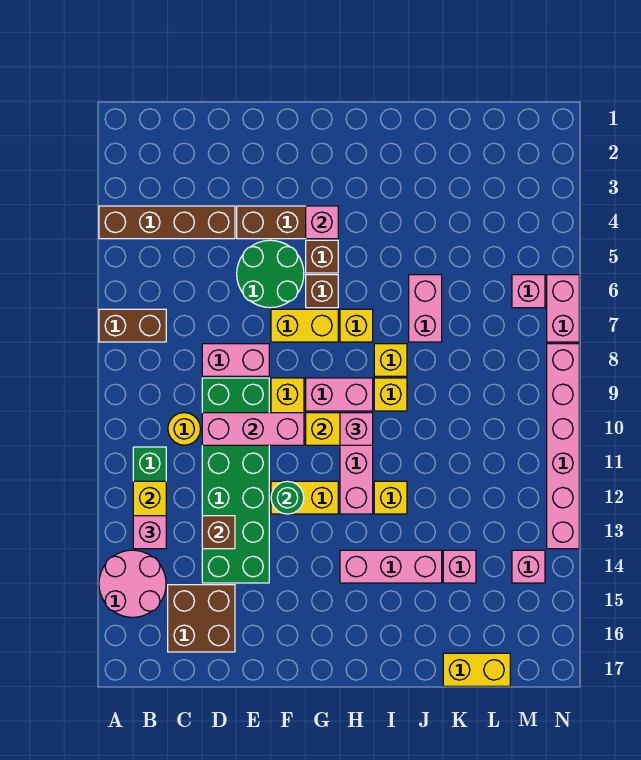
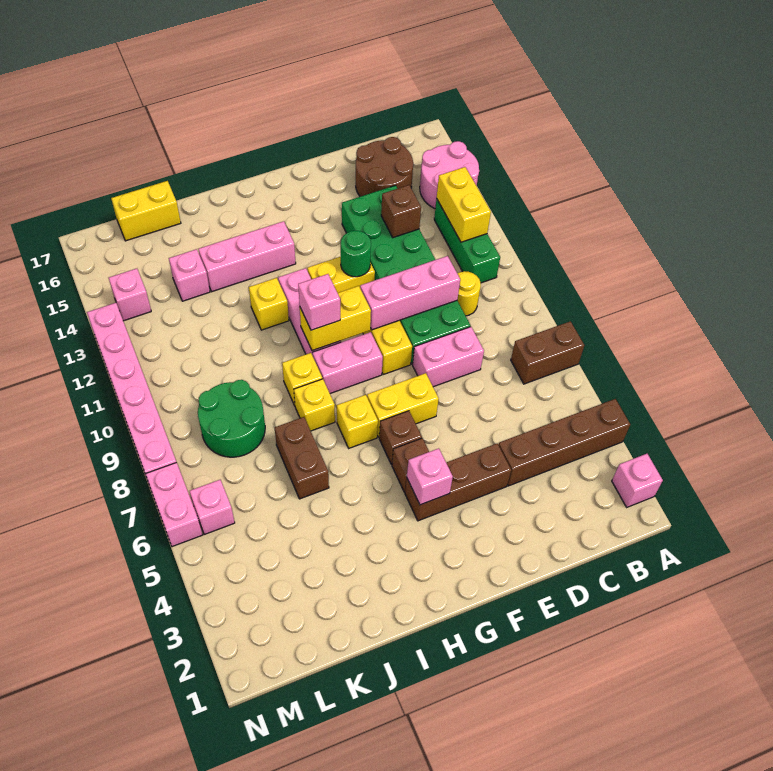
pink brick B13 level 3 -> pink brick A2 level 1
brown brick C15:D16 level 1 -> brown round brick C15:D16 level 1
green round brick E5:F6 level 1 -> green round brick K8:L9 level 1
pink brick J6:J7 level 1 -> brown brick J6:J7 level 1

